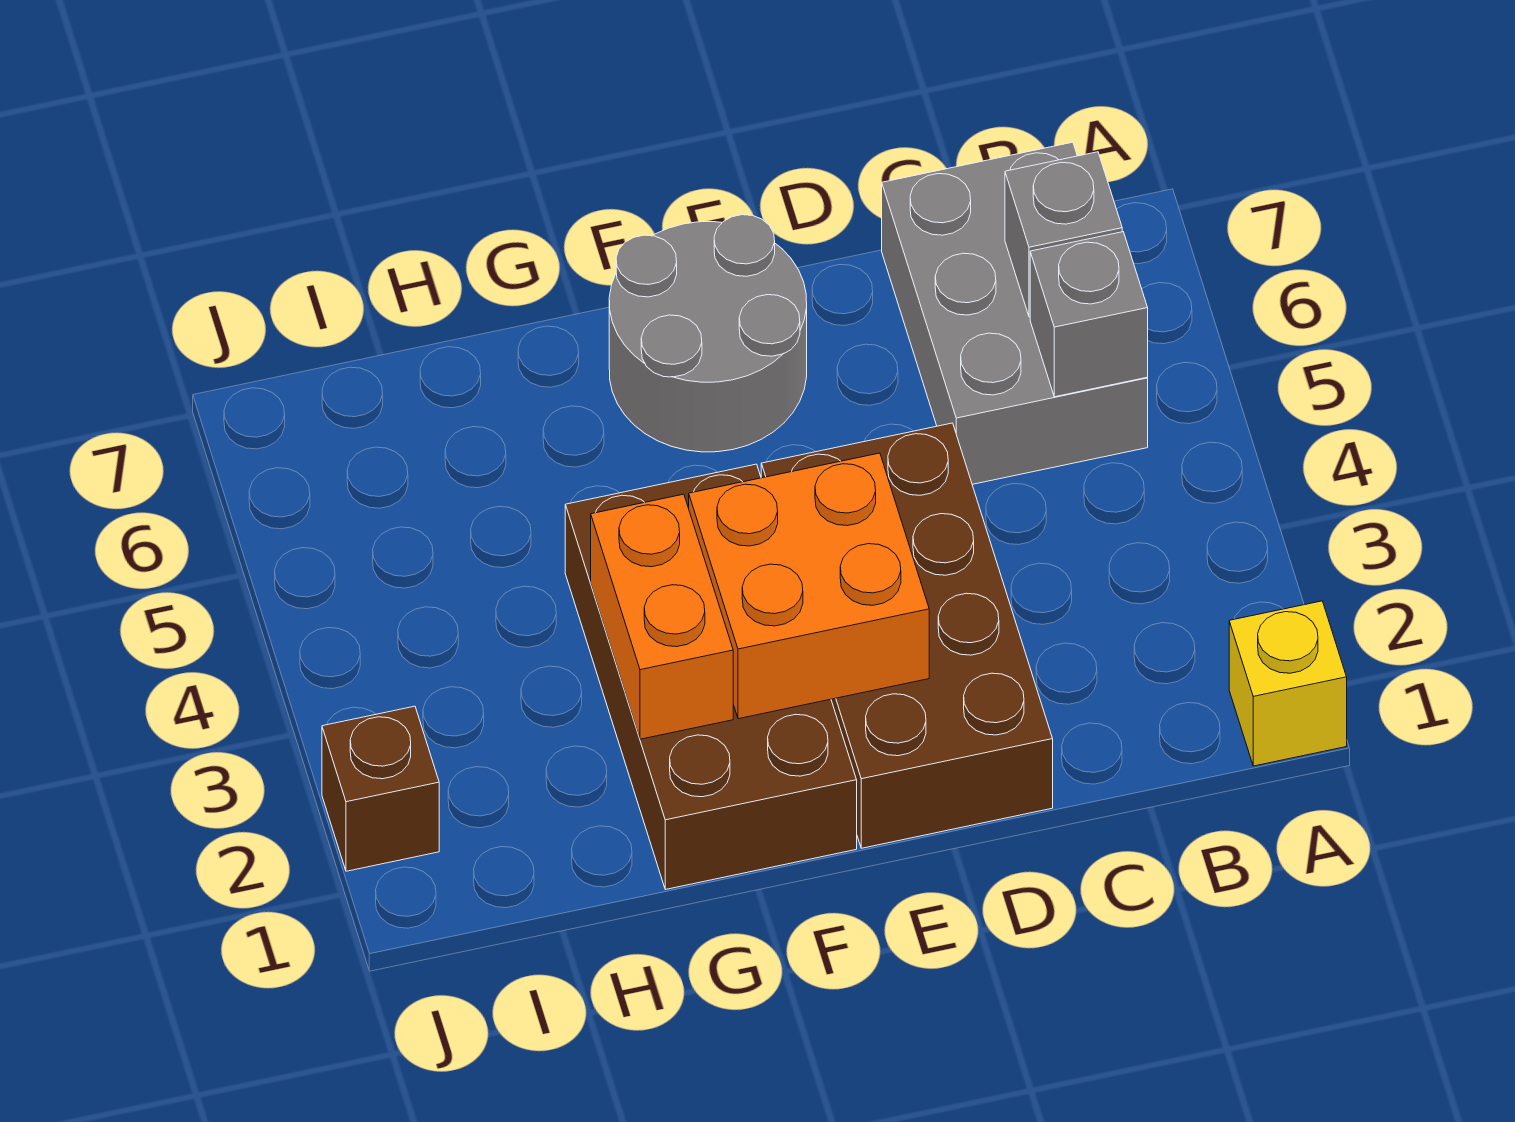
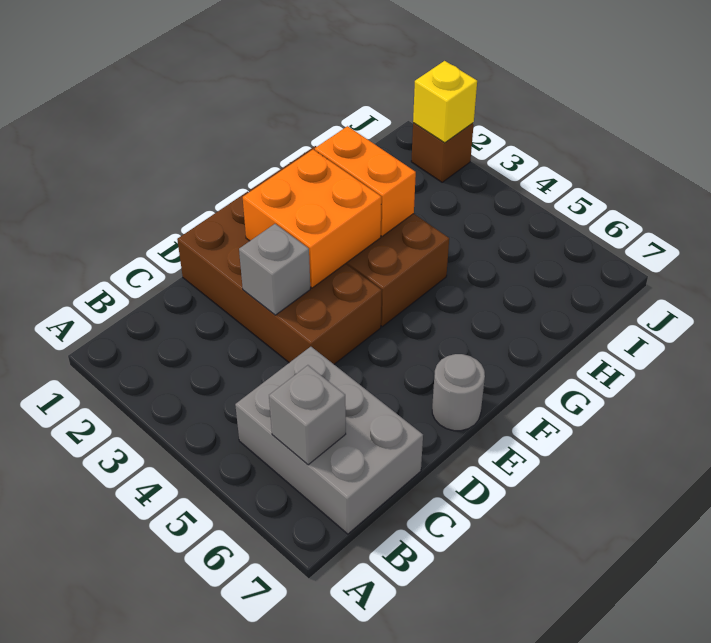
yellow brick A1 level 1 -> yellow brick J2 level 2
grey brick B5 level 2 -> grey brick D3 level 2
grey round brick E6:F7 level 1 -> grey round brick E7 level 1

